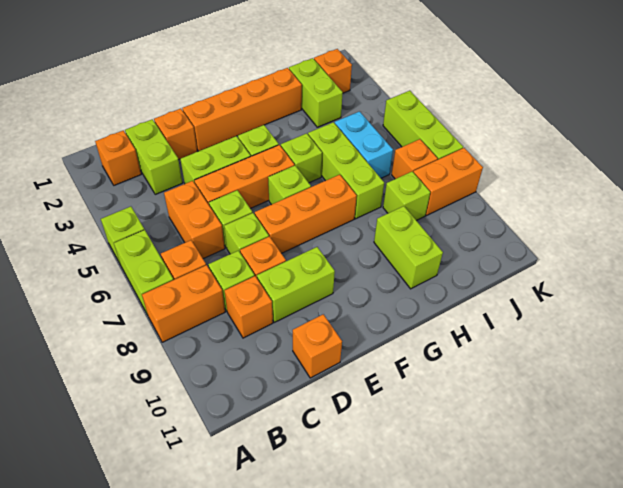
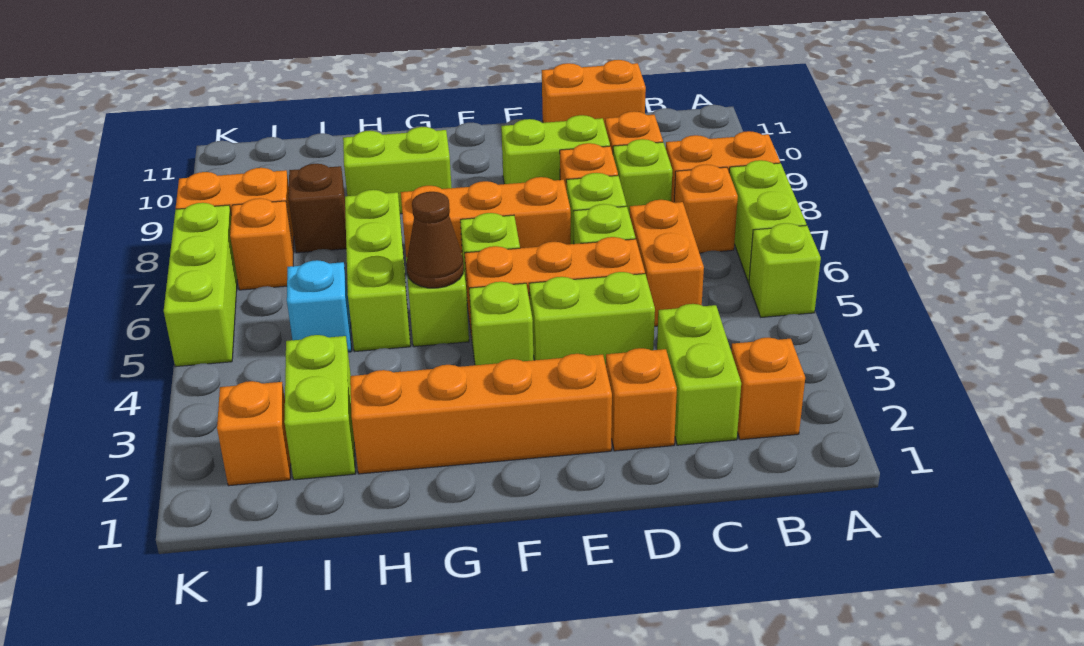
orange brick D11 level 1 -> orange brick C11:D11 level 1
none -> brown cone G5 level 2
lime brick H9:H10 level 1 -> lime brick G9:H9 level 1
cyan brick I5:I6 level 1 -> cyan brick I5 level 1
lime brick I8 level 1 -> brown brick I8 level 1

